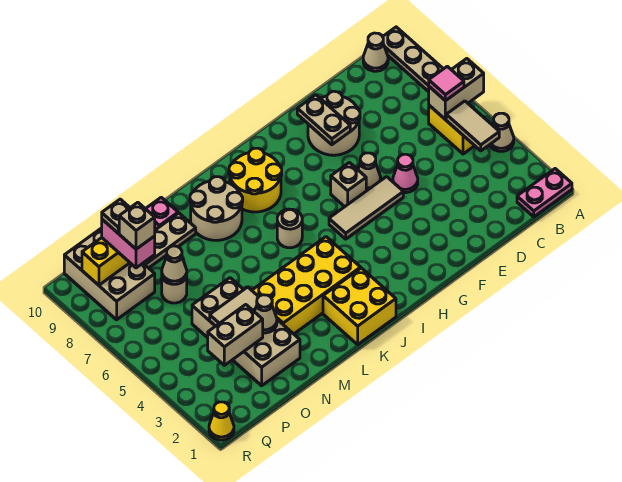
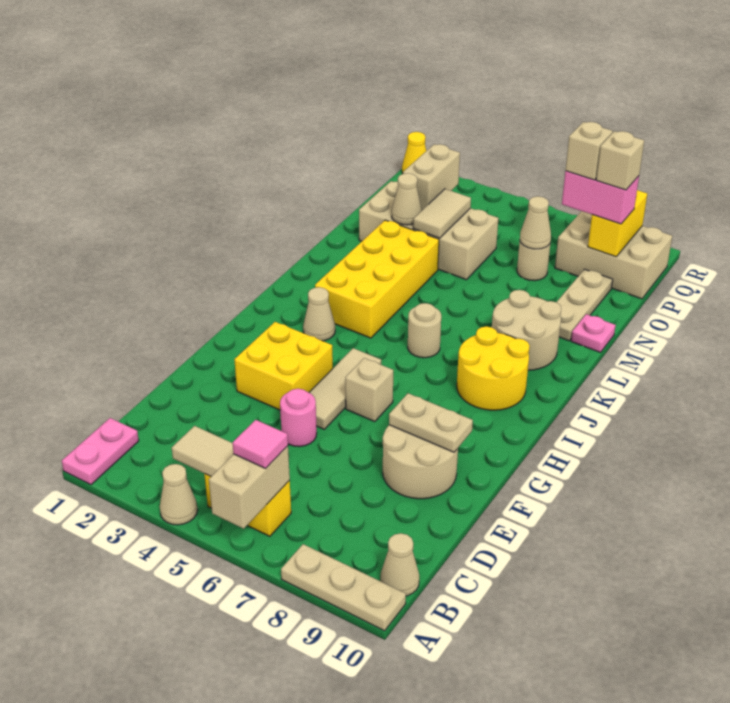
pink cone E5 level 1 -> pink round brick E5 level 1
tan cone F6 level 1 -> tan cone I3 level 1
yellow brick J1:K2 level 1 -> yellow brick F3:G4 level 1
tan plate P9 level 4 -> tan brick P9 level 4

